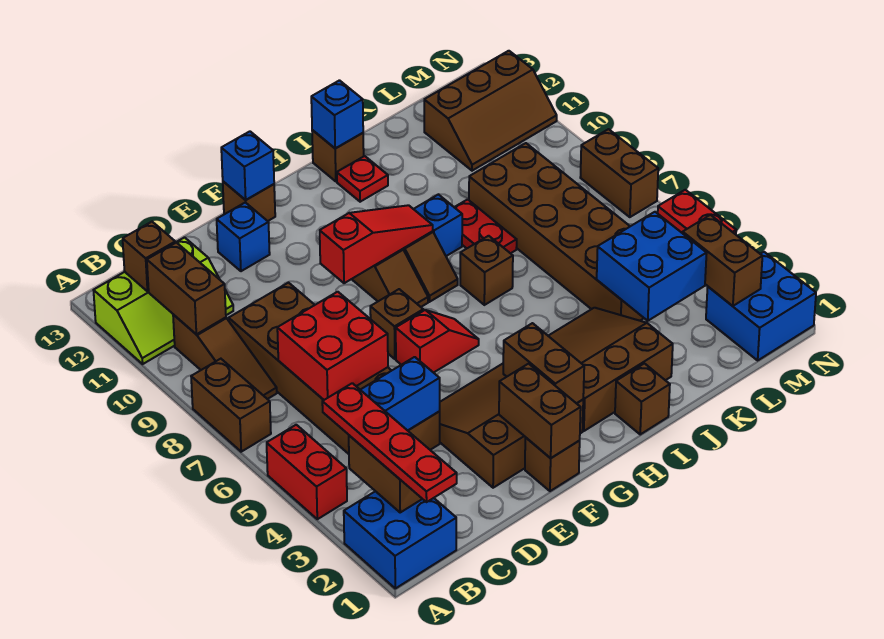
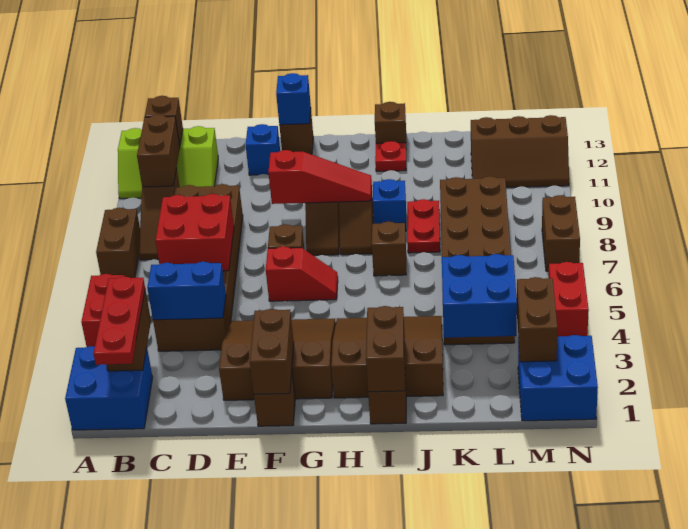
red plate B1:B4 level 3 -> red plate B1:B3 level 3
brown brick G2:G3 level 2 -> brown brick I1:I2 level 2
blue brick I13 level 2 -> none

